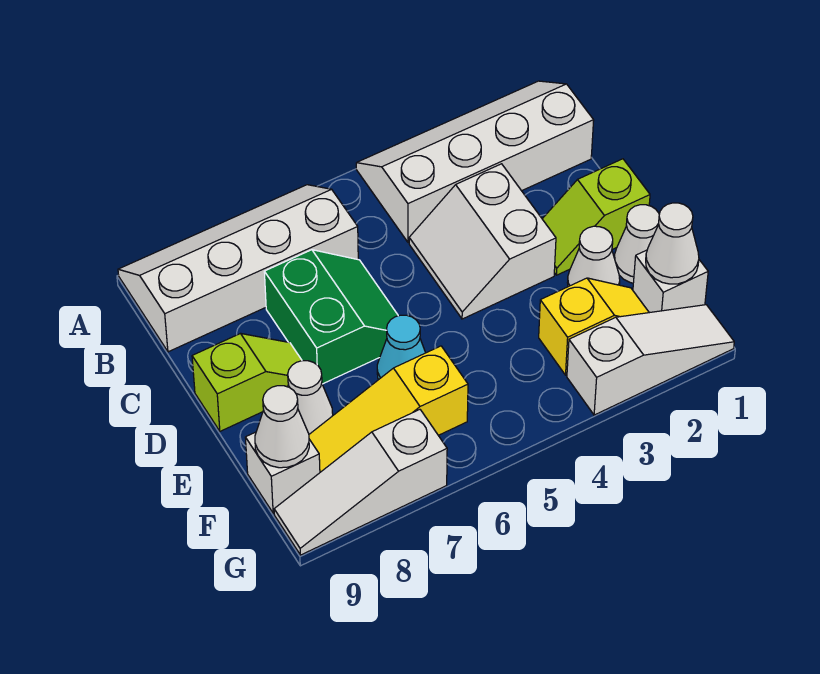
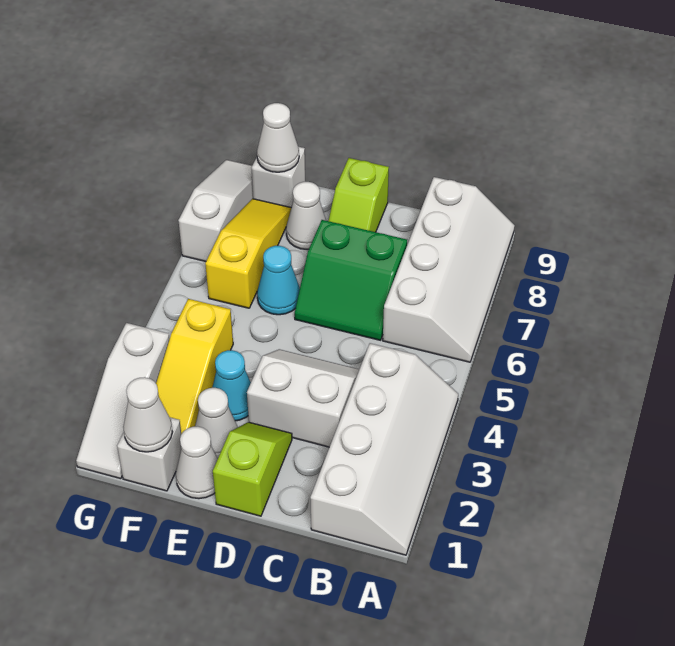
none -> cyan cone E3 level 1
yellow slope F2:F3 level 1 top 3 -> yellow slope F2:F4 level 1 top 4

